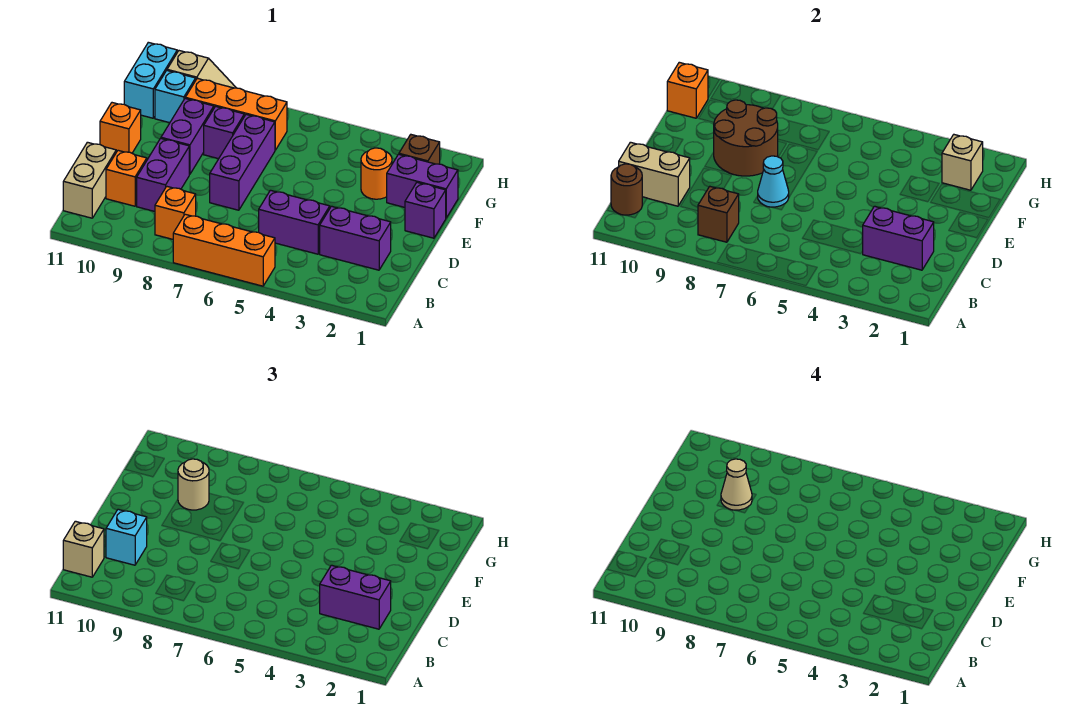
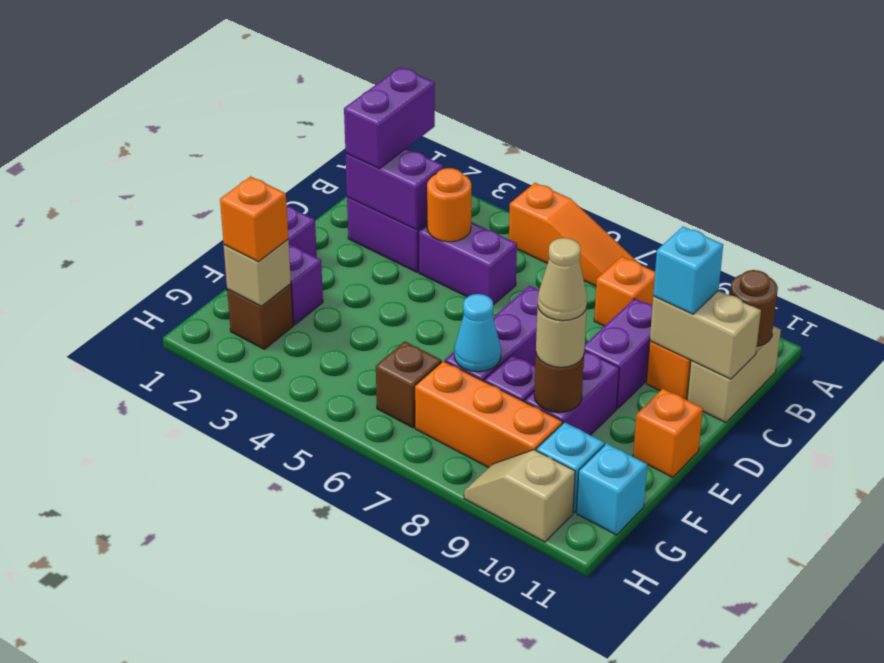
orange brick A5:A7 level 1 -> orange slope A5:A7 level 1 top 5
brown brick B8 level 2 -> brown brick G6 level 1
tan brick B11 level 3 -> none
purple brick C2:C3 level 3 -> purple brick B2:C2 level 3
cyan cone D7 level 2 -> cyan cone F7 level 2
brown round brick E8:F9 level 2 -> brown round brick F9 level 2
orange round brick F3 level 1 -> orange round brick C4 level 2
cyan brick G11:H11 level 1 -> cyan brick G11 level 1
orange brick G11 level 2 -> orange brick G2 level 3

